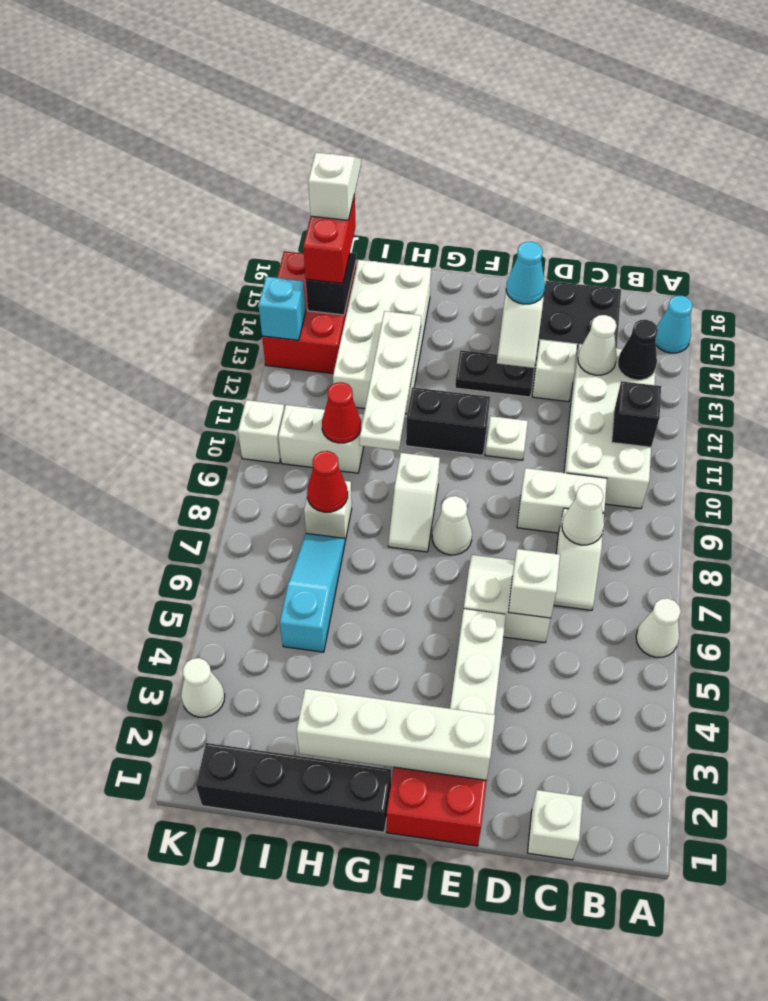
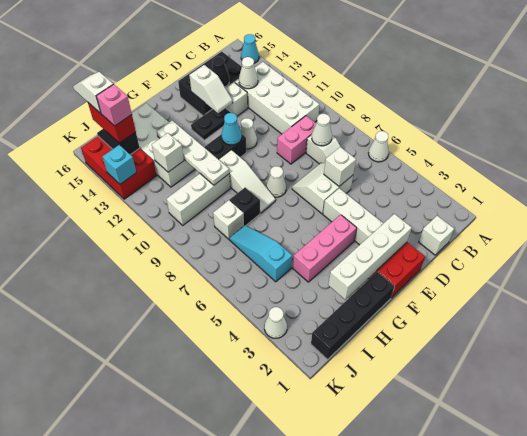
black brick B11 level 2 -> black brick H8 level 1
black cone B13 level 2 -> black cone D14 level 2
white brick C9:D9 level 1 -> pink brick C9:D9 level 1
white plate E11 level 1 -> white cone E11 level 1
cyan cone E14 level 3 -> cyan cone F11 level 2
none -> pink brick F4:H4 level 1
white slope G8:G9 level 1 top 9 -> white slope G8:G10 level 1 top 10
red cone I8 level 2 -> none
white brick I10:J10 level 1 -> white brick H10:J10 level 1
red cone I10 level 2 -> none
none -> pink brick J14 level 4
white brick K10 level 1 -> white brick I12 level 2

